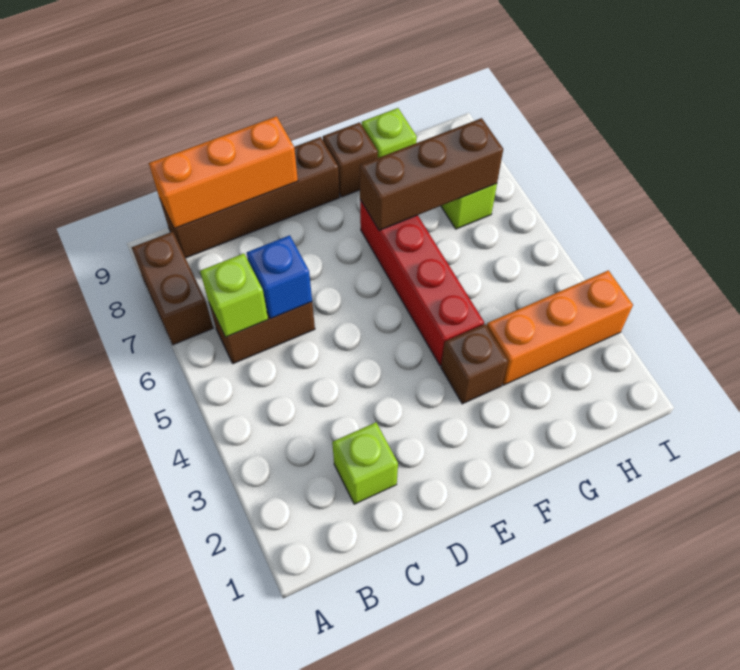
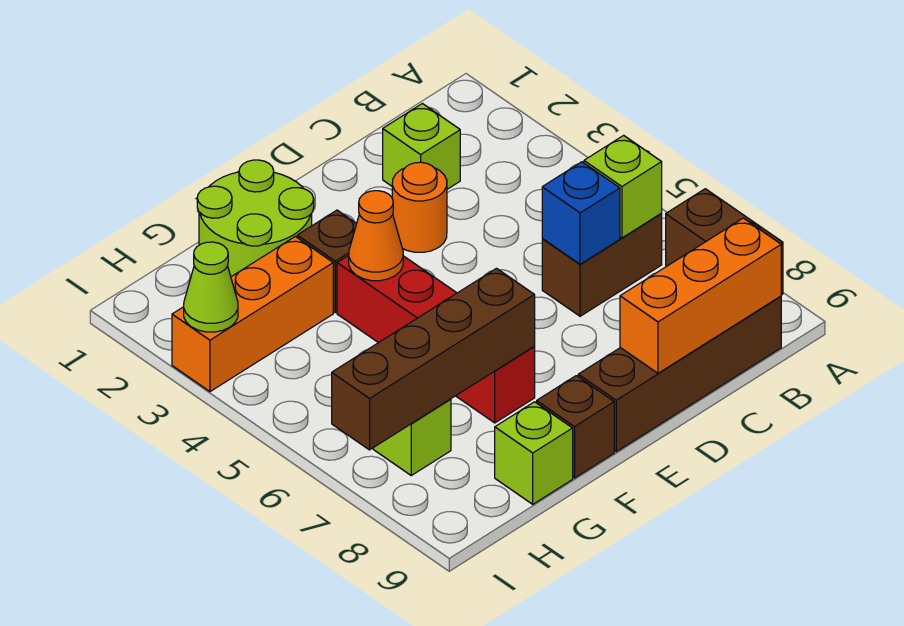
none -> orange round brick D3 level 1
none -> lime round brick F1:G2 level 1
none -> orange cone F4 level 2
brown brick F7:H7 level 2 -> brown brick F7:I7 level 2
none -> lime cone I3 level 2

